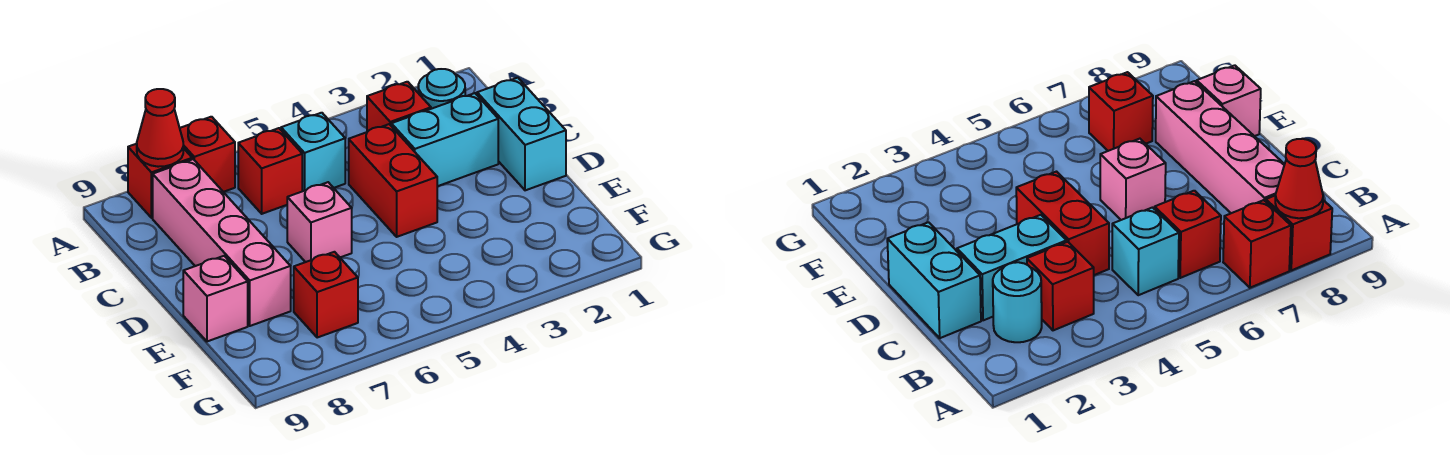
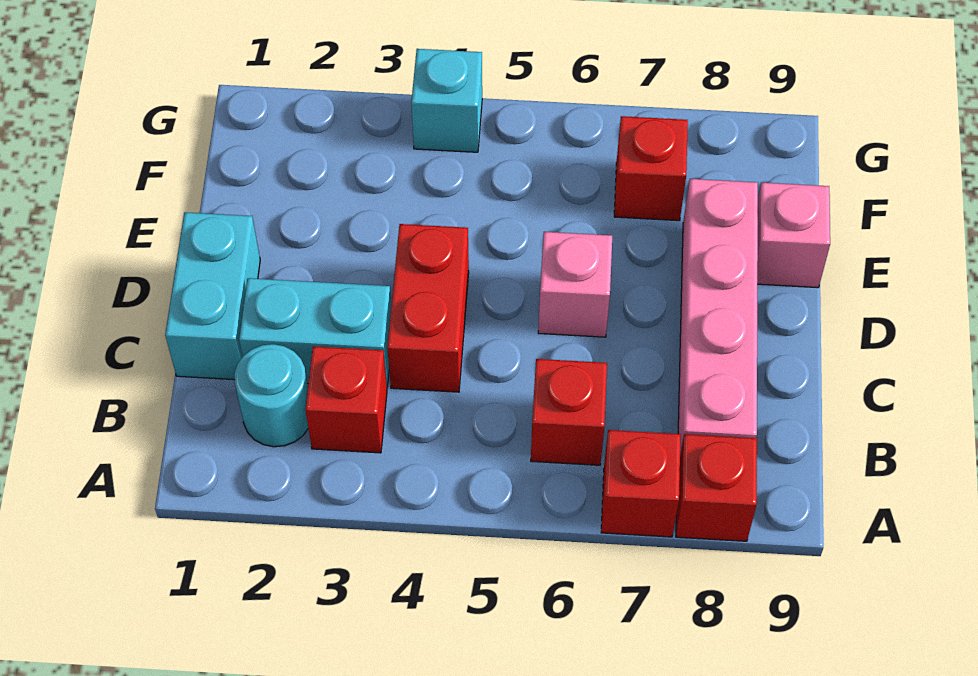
red cone A8 level 2 -> none
cyan brick B5 level 1 -> cyan brick G4 level 1

